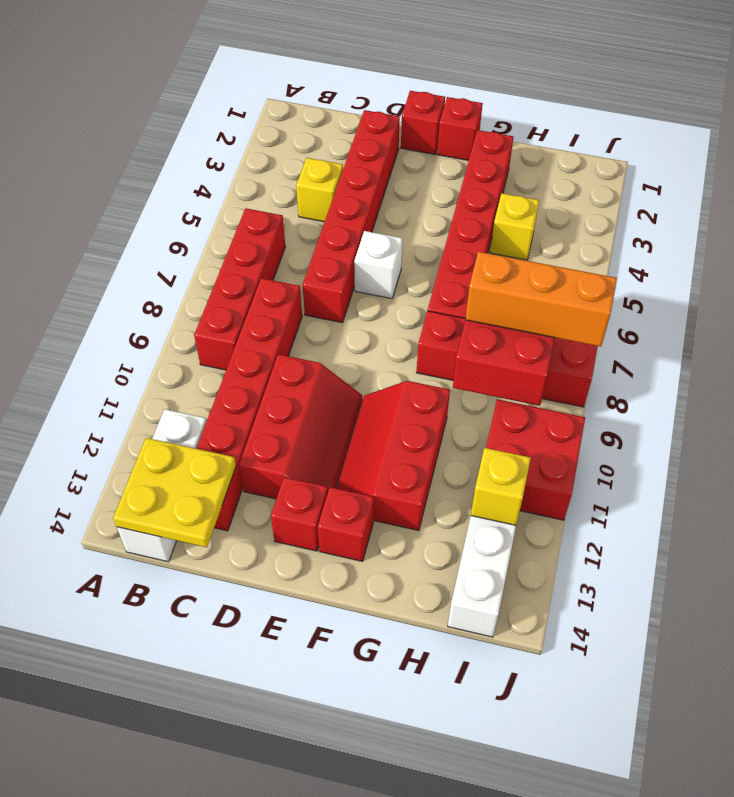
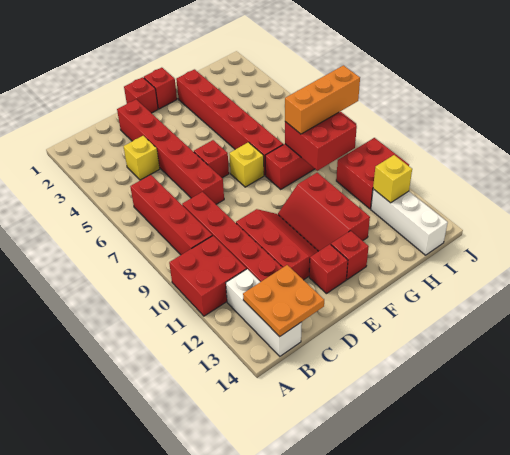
none -> red brick A10:B11 level 1
yellow plate B13:C14 level 2 -> orange plate B13:C14 level 2
white brick E6 level 1 -> red brick E6 level 1
yellow brick H4 level 1 -> yellow brick F7 level 1

